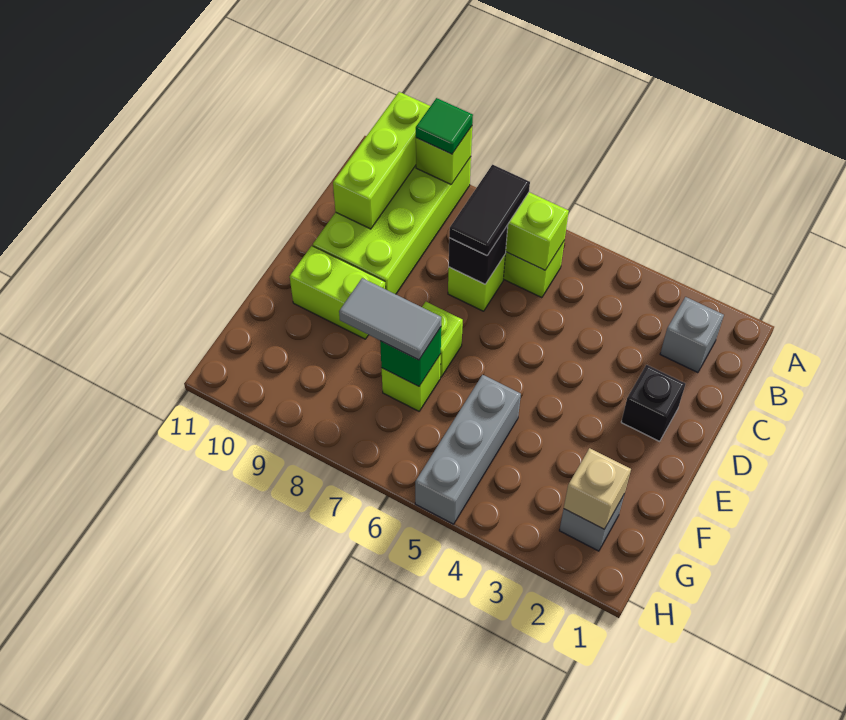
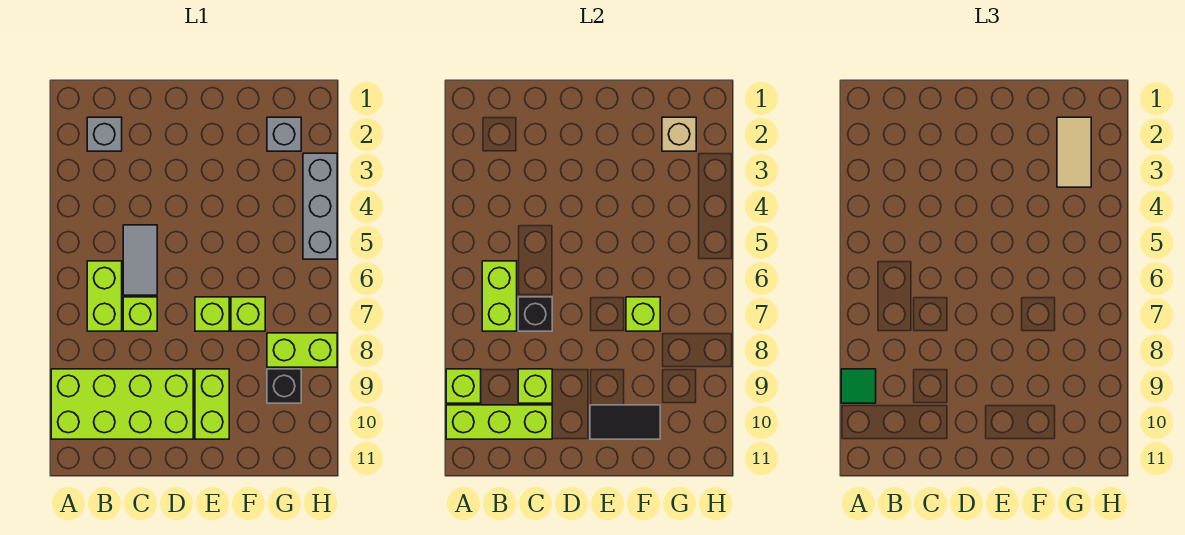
black tile B7:C7 level 3 -> black tile E10:F10 level 2
none -> lime brick C9 level 2
black brick D2 level 1 -> black brick G9 level 1
grey brick F5:H5 level 1 -> grey brick H3:H5 level 1
green brick F7 level 2 -> lime brick F7 level 2
grey tile F7:F8 level 3 -> grey tile C5:C6 level 1
none -> tan tile G2:G3 level 3
none -> lime brick G8:H8 level 1

